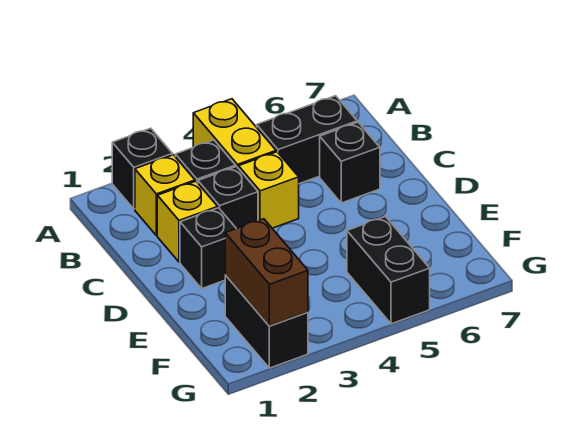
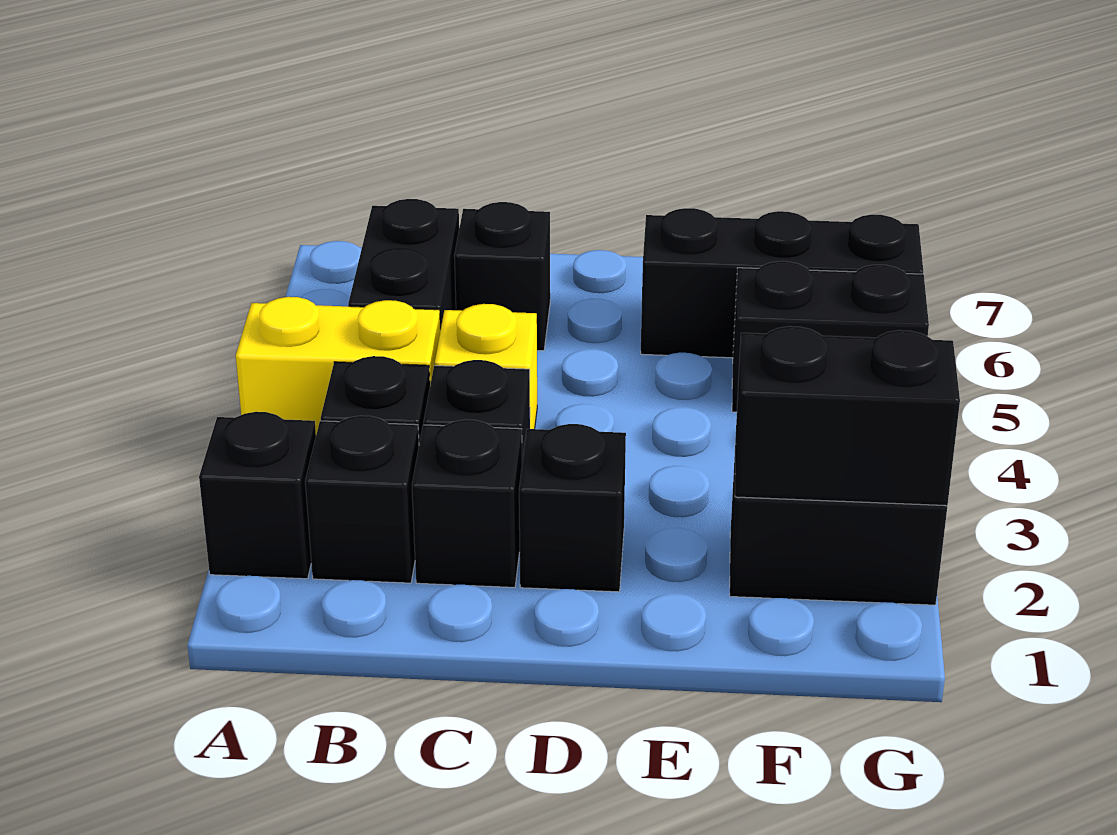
yellow brick B2 level 1 -> black brick B2 level 1
yellow brick C2 level 1 -> black brick C2 level 1
none -> black brick E6:G6 level 1
brown brick F2:G2 level 2 -> black brick F2:G2 level 2

